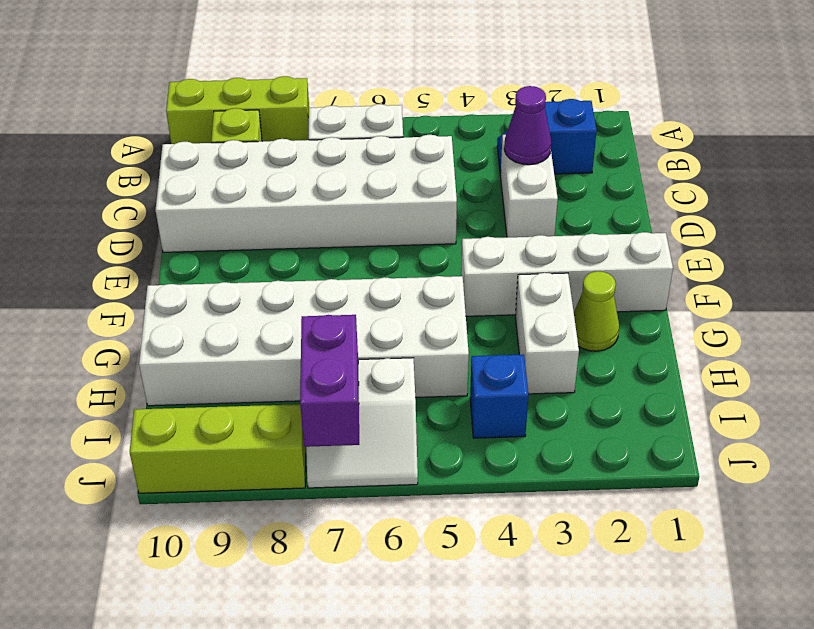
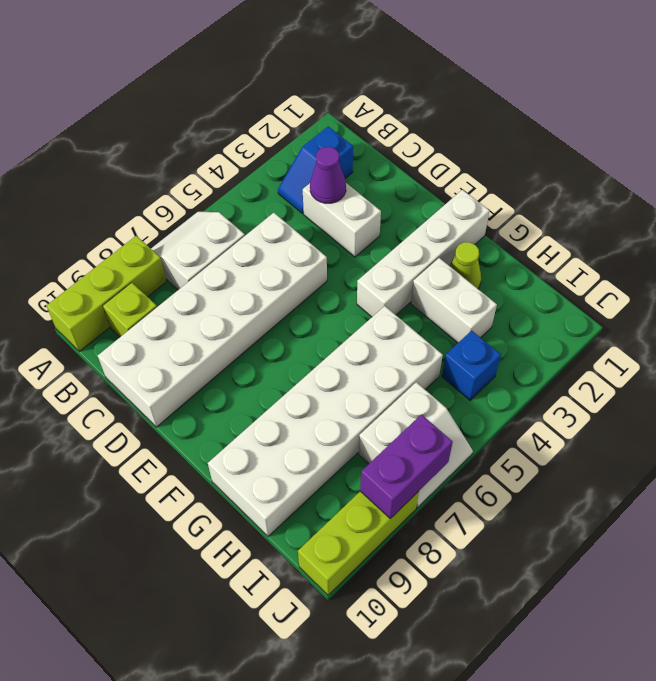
purple brick I7:J7 level 2 -> purple brick J7:J8 level 2

